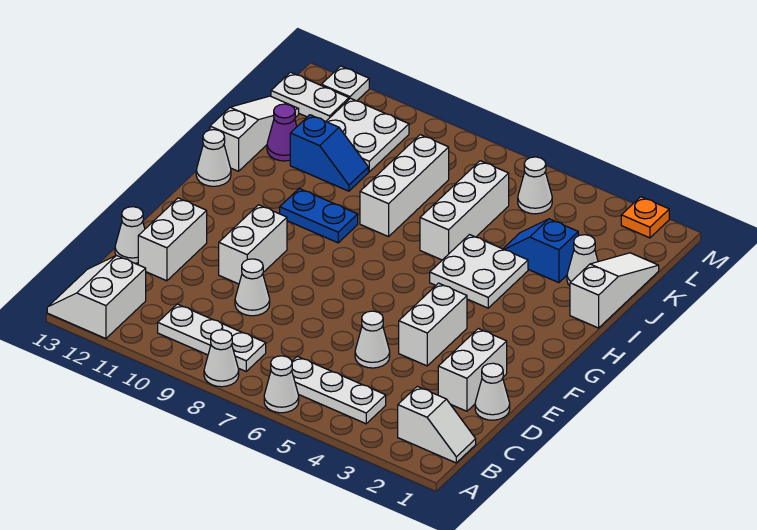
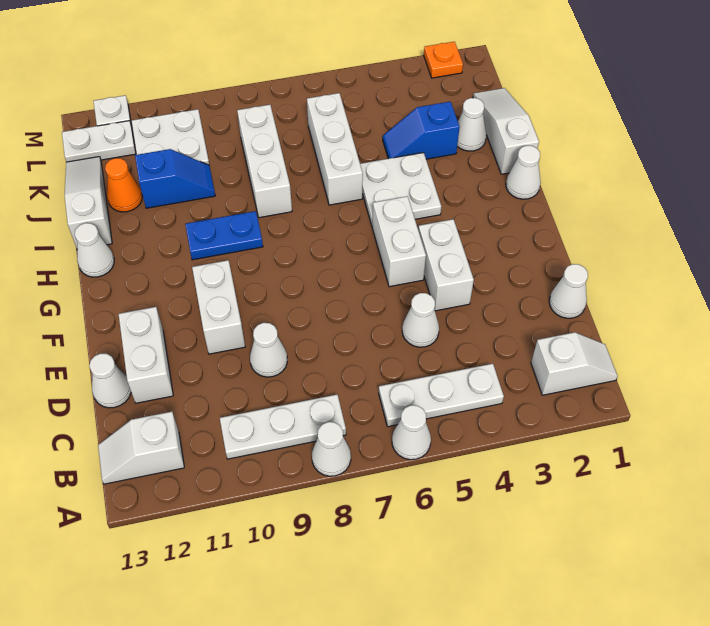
white slope A12:B13 level 1 top 12 -> white slope B12:B13 level 1 top 12
white brick D2:E2 level 1 -> white brick F5:G5 level 1
purple cone J12 level 1 -> orange cone J12 level 1
white cone L5 level 1 -> white cone H1 level 1

